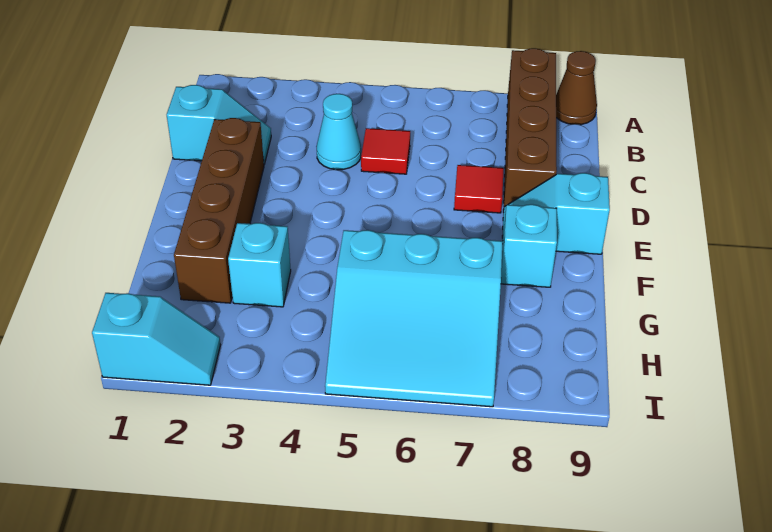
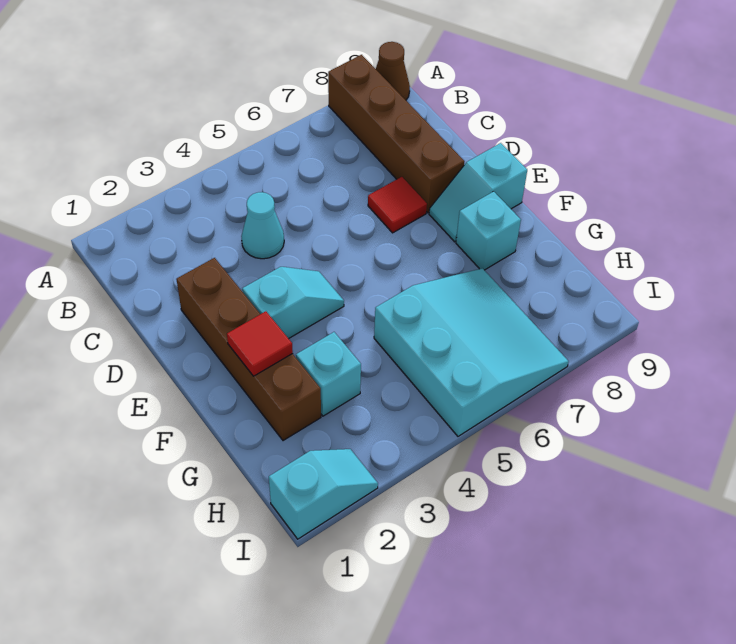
cyan slope C1:C2 level 1 top 1 -> cyan slope E3:E4 level 1 top 3
red tile C5 level 1 -> red tile F2 level 2
cyan slope G5:I7 level 1 top G -> cyan slope G5:I7 level 1 top 5

